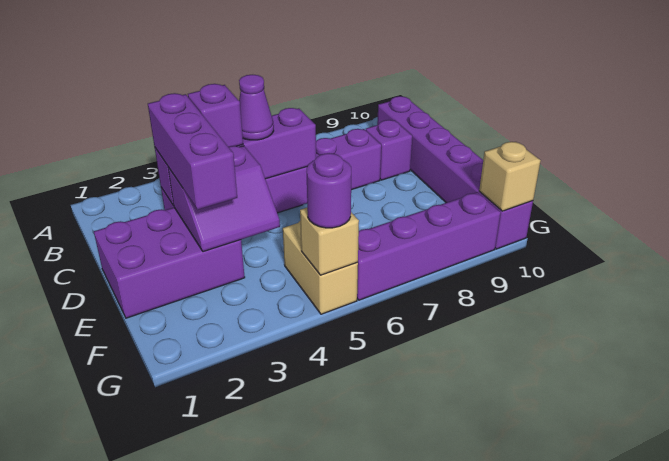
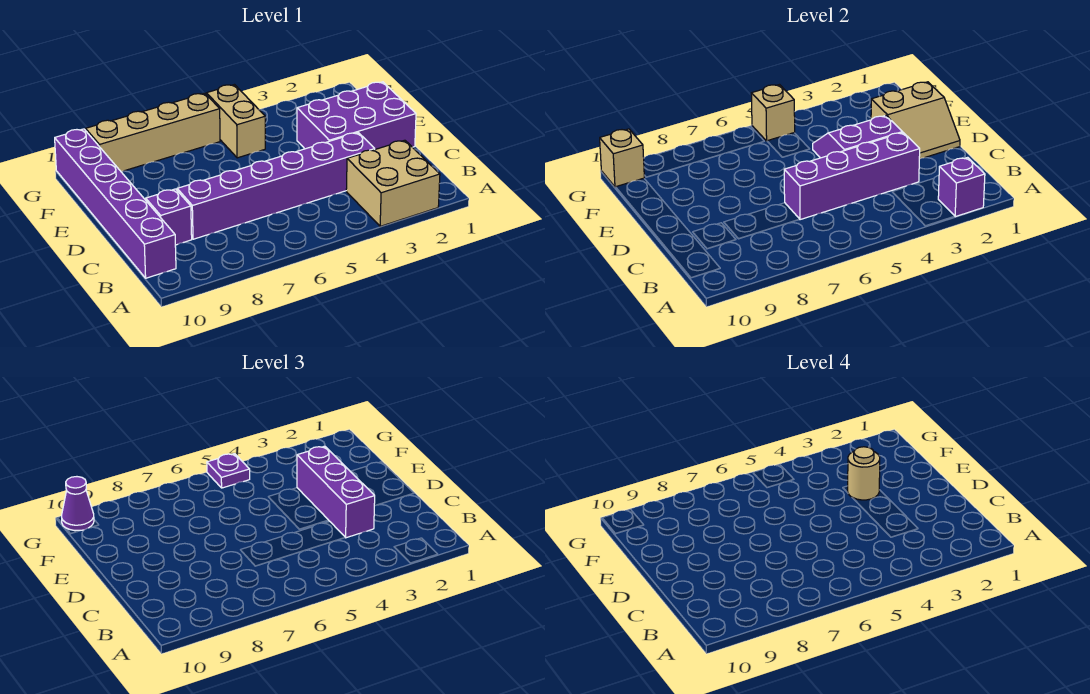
none -> tan brick A2:B3 level 1
purple brick C4 level 3 -> purple brick A2 level 2
purple cone C5 level 3 -> purple cone G10 level 3
none -> tan slope D1:E2 level 2 top E
none -> tan round brick E3 level 4
purple round brick G5 level 3 -> purple plate G5 level 3
purple brick G6:G9 level 1 -> tan brick G6:G9 level 1

